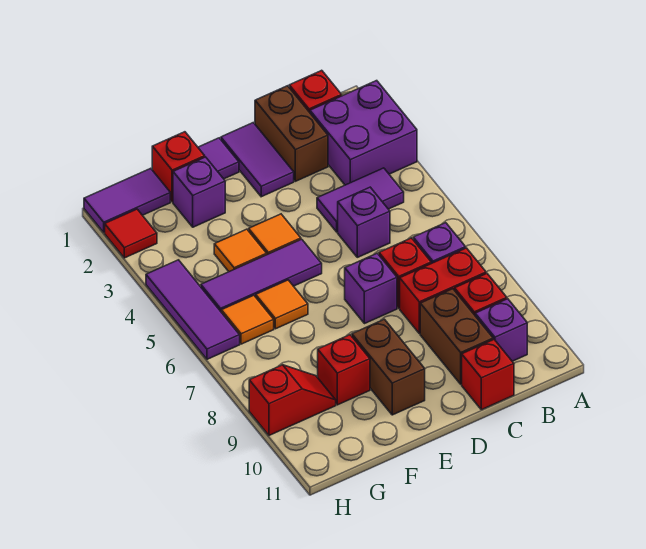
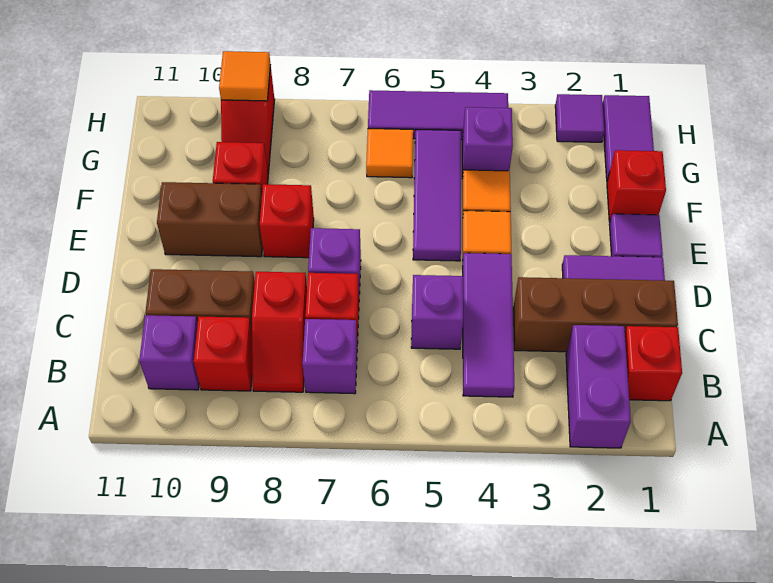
purple brick A2:B3 level 1 -> purple brick A2:B2 level 1
purple tile B4:C4 level 1 -> purple tile B4:D4 level 1
red brick B8:C8 level 1 -> red slope B8:C8 level 1 top C
brown brick C1:C2 level 1 -> brown brick C1:C3 level 1
red brick C11 level 1 -> red brick E8 level 1
purple brick F2 level 1 -> purple brick G4 level 1
orange tile F6 level 1 -> orange tile H9 level 2
red tile H2 level 1 -> purple tile H2 level 1

